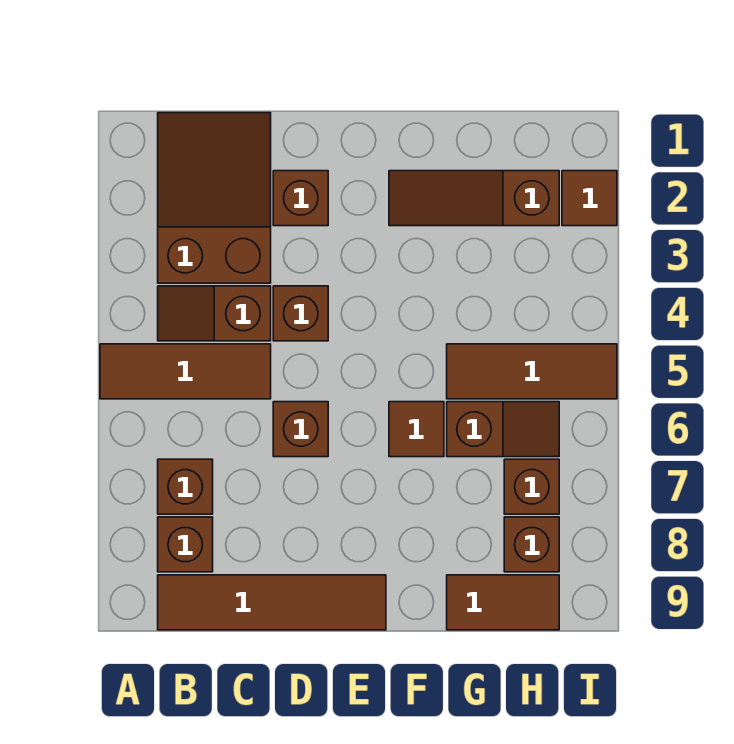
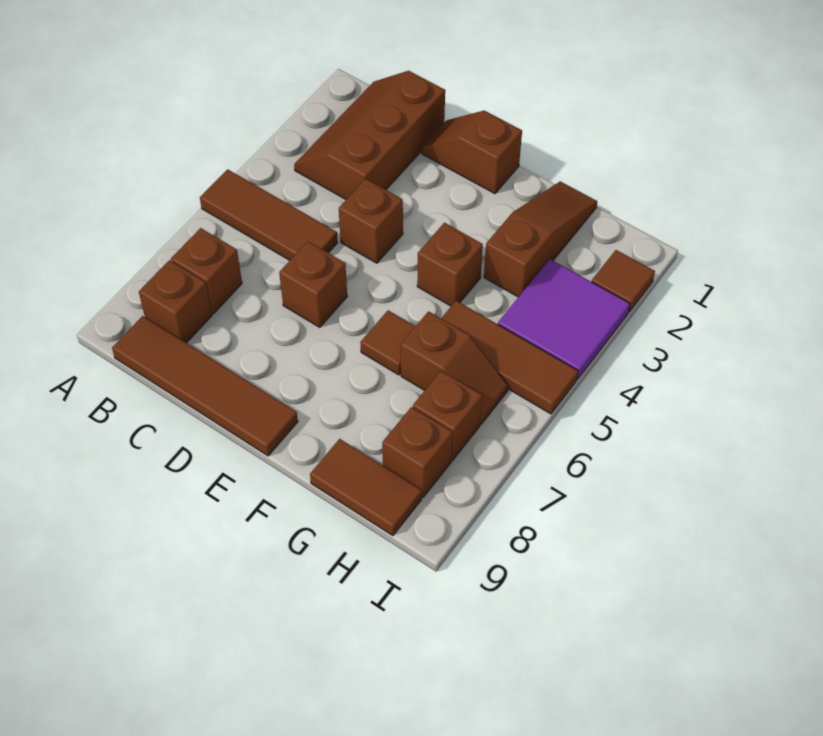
brown slope B1:C3 level 1 top 3 -> brown slope B1:C3 level 1 top C
brown slope B4:C4 level 1 top C -> brown slope D1:E1 level 1 top E
brown brick D2 level 1 -> brown brick F4 level 1
brown slope F2:H2 level 1 top H -> brown slope G1:G3 level 1 top 3
none -> purple tile H3:I4 level 1

